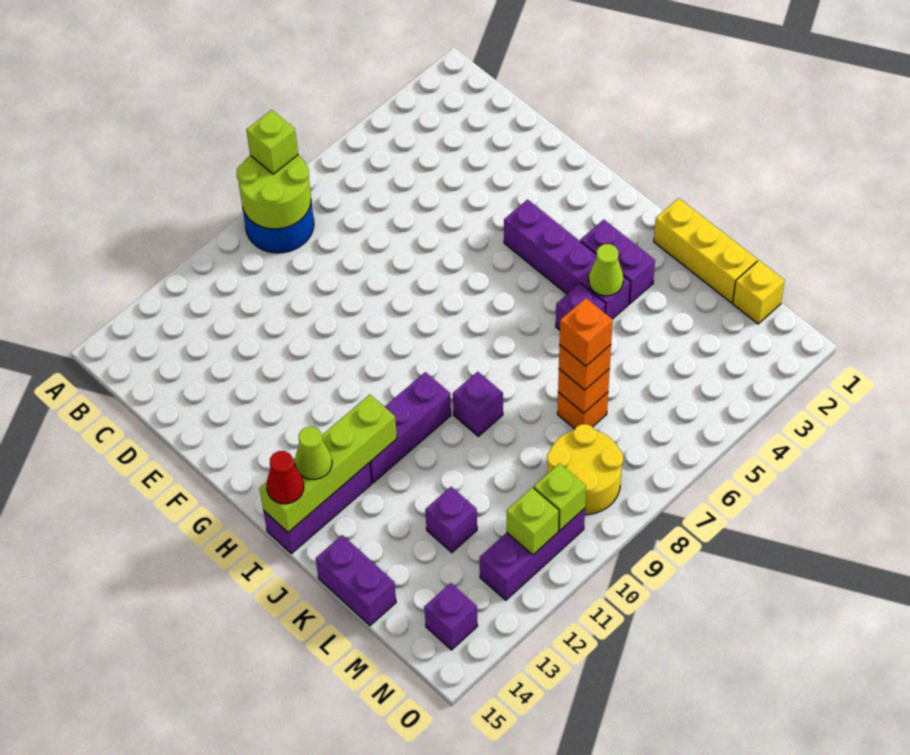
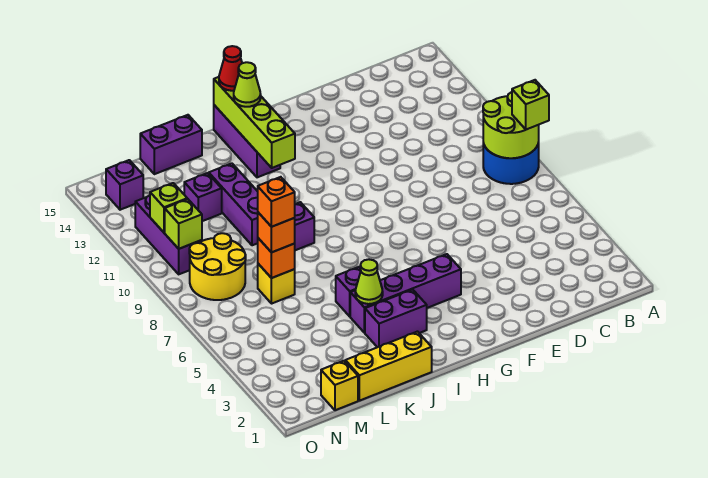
purple brick I10:I12 level 1 -> purple brick K10:K12 level 1
orange brick L7 level 1 -> yellow brick L7 level 1

